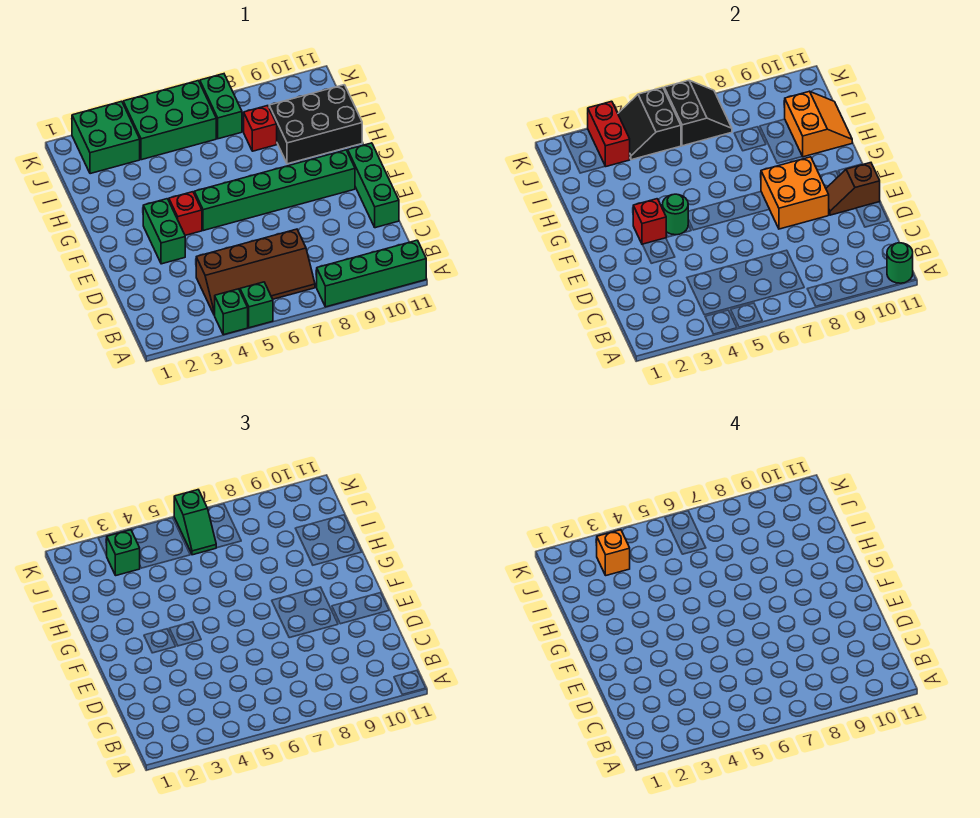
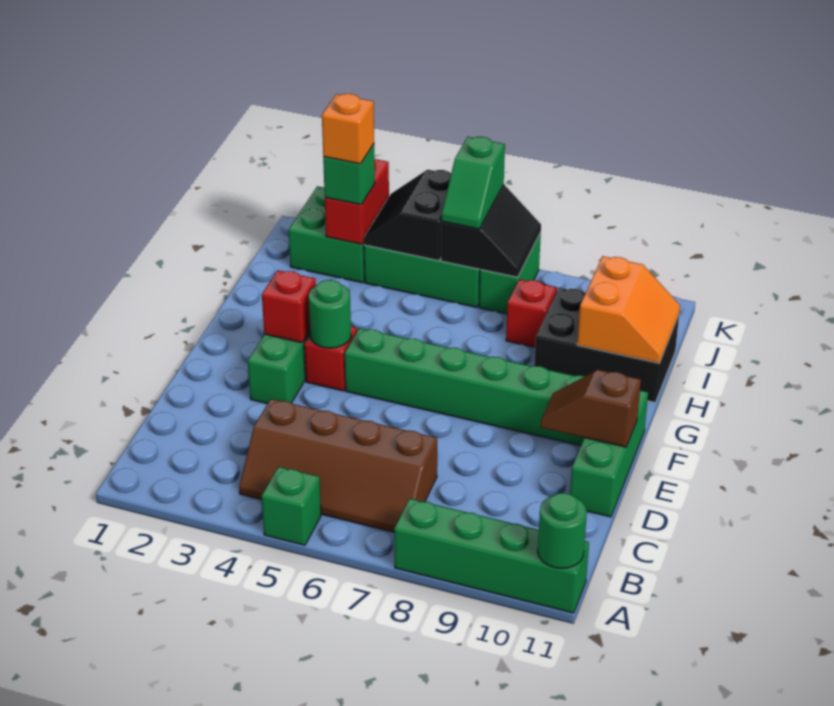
green brick A4 level 1 -> none
orange brick E8:F9 level 2 -> none

